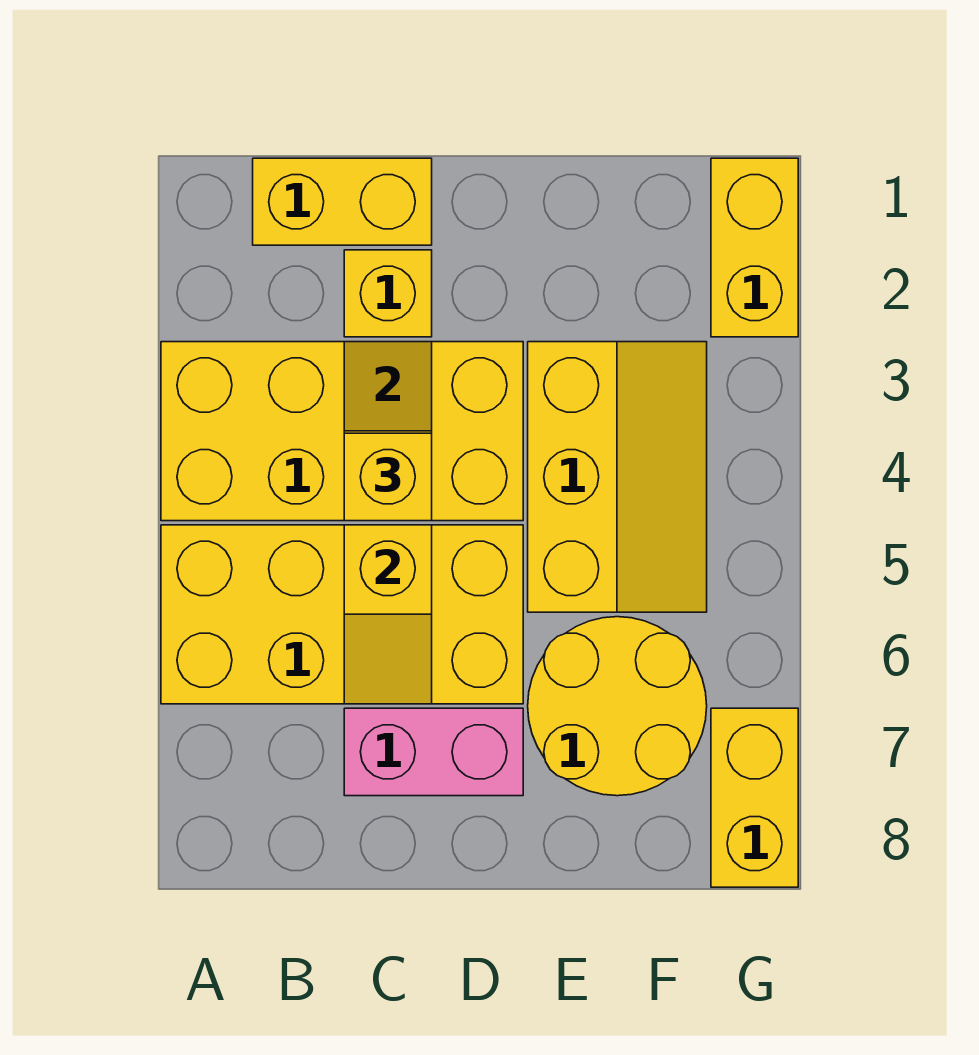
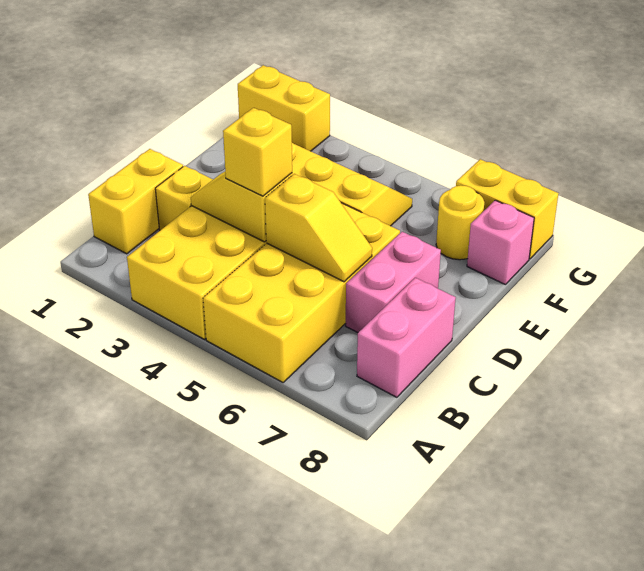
none -> pink brick B8:C8 level 1
yellow round brick E6:F7 level 1 -> yellow round brick F7 level 1
none -> pink brick F8 level 1

